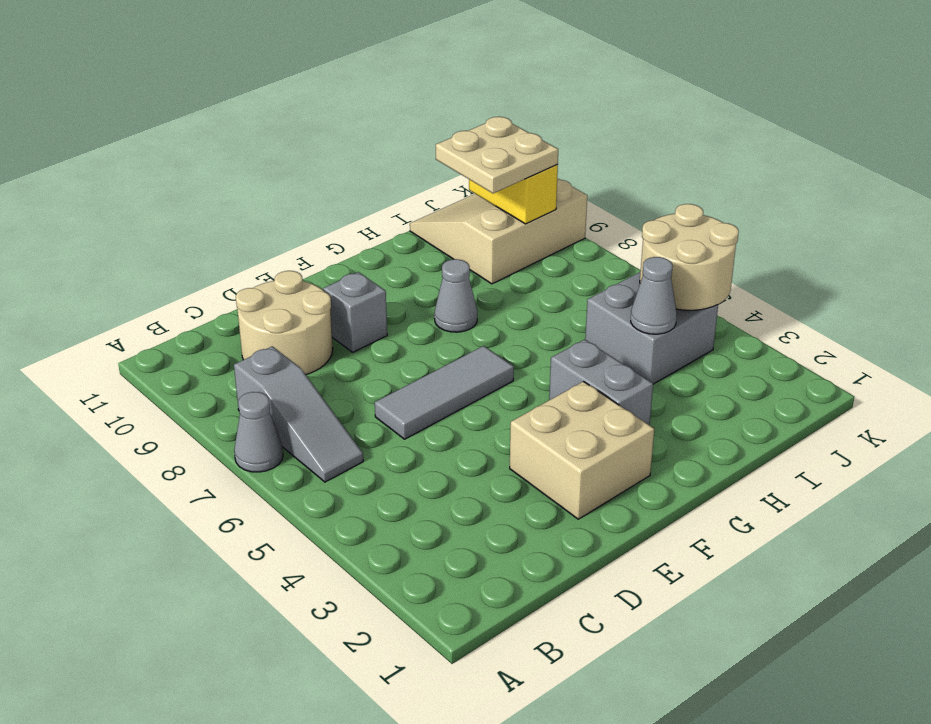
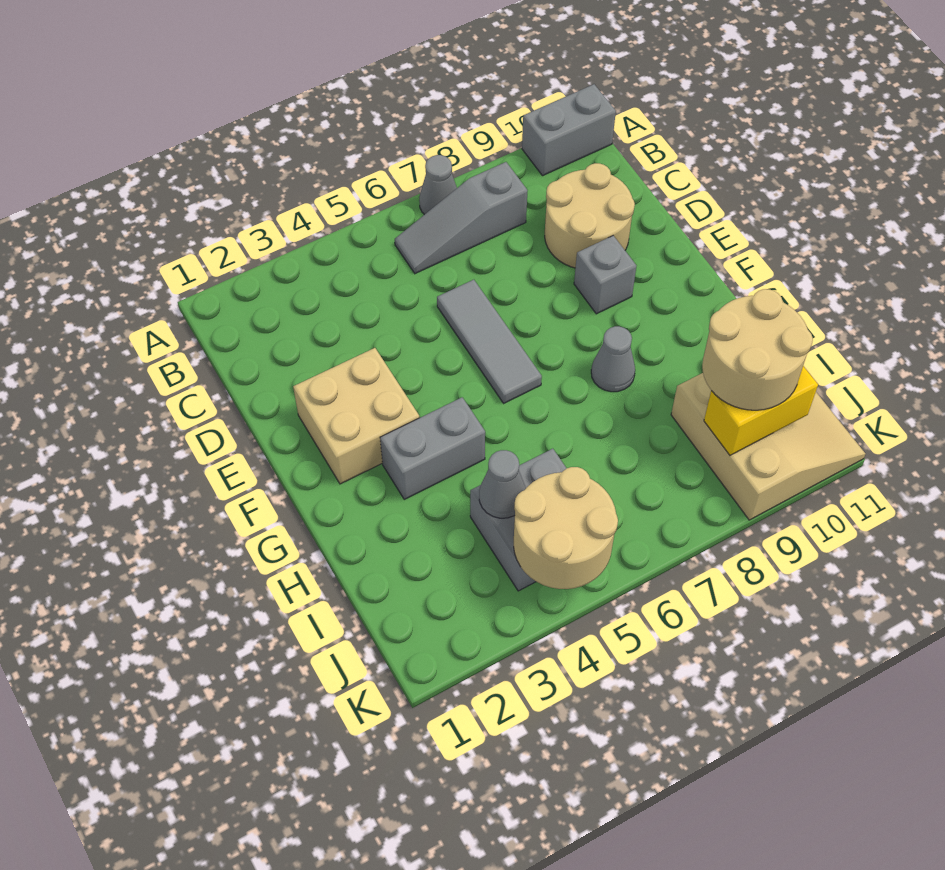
none -> grey brick A10:A11 level 1
tan plate I9:J10 level 3 -> tan round brick I9:J10 level 3

